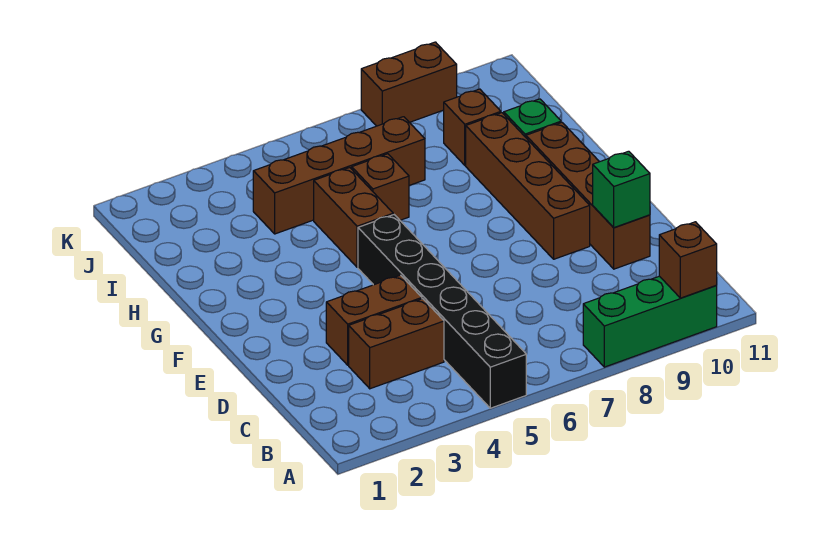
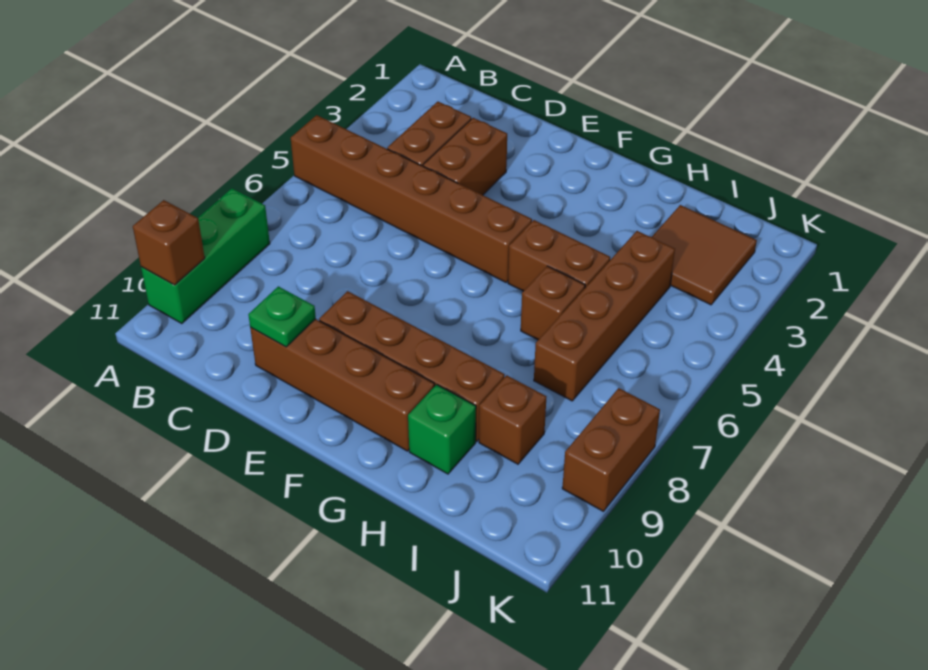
black brick A5:F5 level 1 -> brown brick A5:F5 level 1
green brick D10 level 2 -> green plate D10 level 2
none -> brown tile I2:J3 level 1

